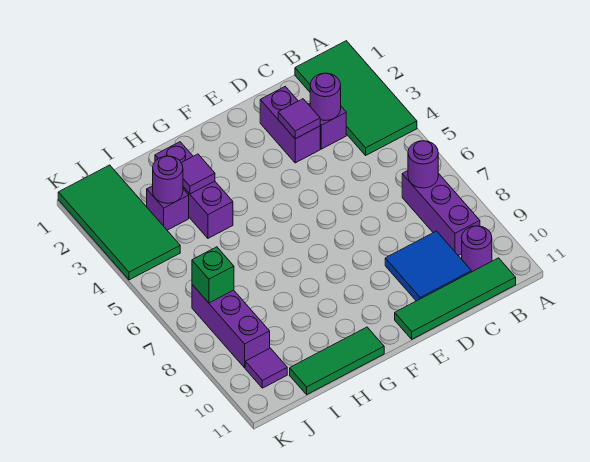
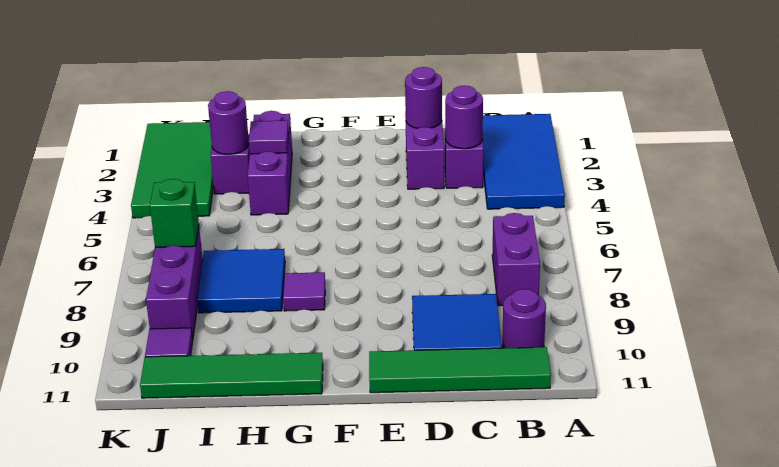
green tile A1:B4 level 1 -> blue tile A1:B4 level 1
purple brick B7:B9 level 1 -> purple brick B7:B8 level 1
purple round brick B7 level 2 -> purple round brick D2 level 2
purple tile D3 level 2 -> purple tile G8 level 1
green tile G11:I11 level 1 -> green tile G11:J11 level 1
none -> blue tile H7:I8 level 1

